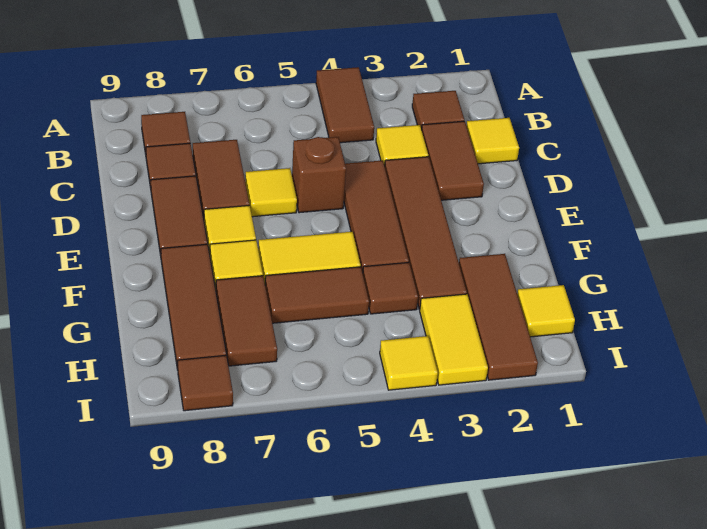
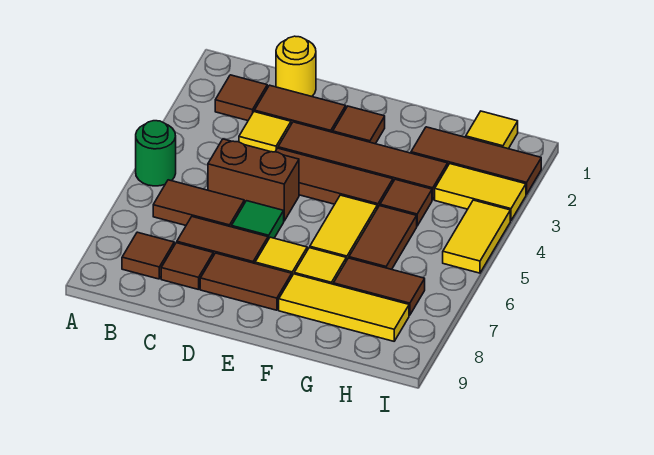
brown tile A4:B4 level 1 -> brown tile B6:C6 level 1
none -> green round brick A5 level 1
yellow tile C1 level 1 -> yellow round brick C1 level 1
brown brick D5 level 1 -> brown brick C5:D5 level 1
yellow tile D6 level 1 -> green tile D6 level 1
brown tile F8:H8 level 1 -> yellow tile F8:H8 level 1
yellow tile I4 level 1 -> yellow tile I4:I5 level 1
brown tile I8 level 1 -> brown tile E2 level 1

